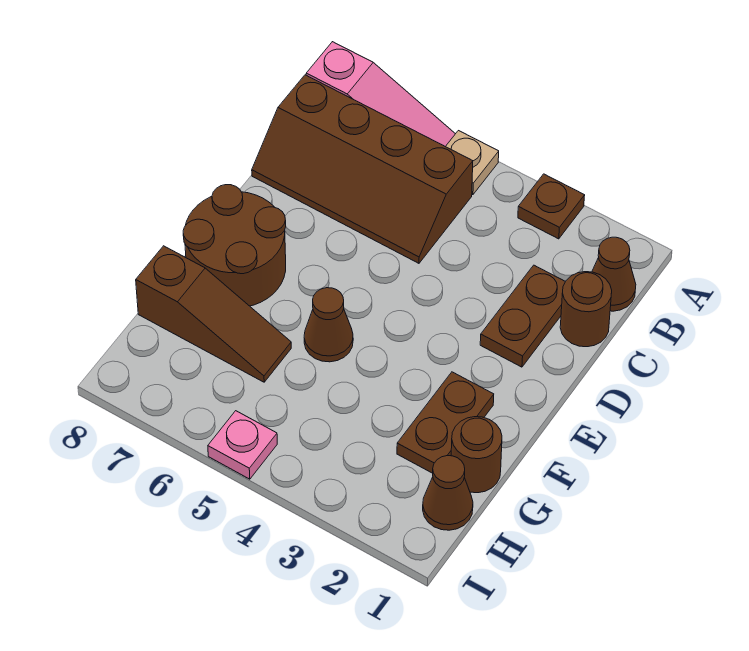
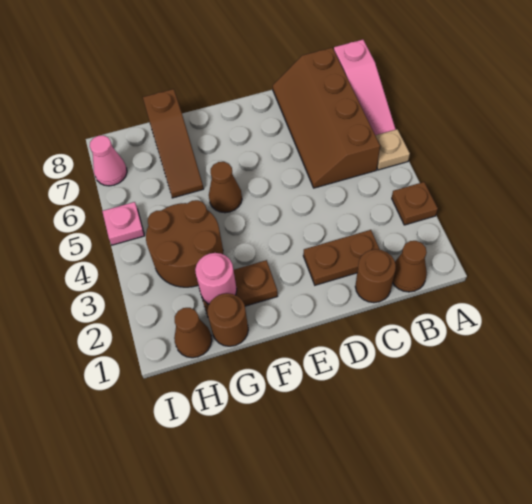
brown round brick E7:F8 level 1 -> brown round brick G3:H4 level 1
none -> pink round brick G2 level 2
none -> pink cone I7 level 1

